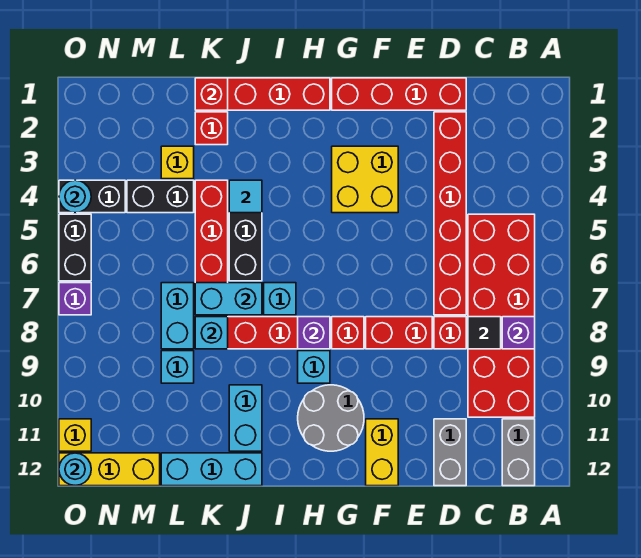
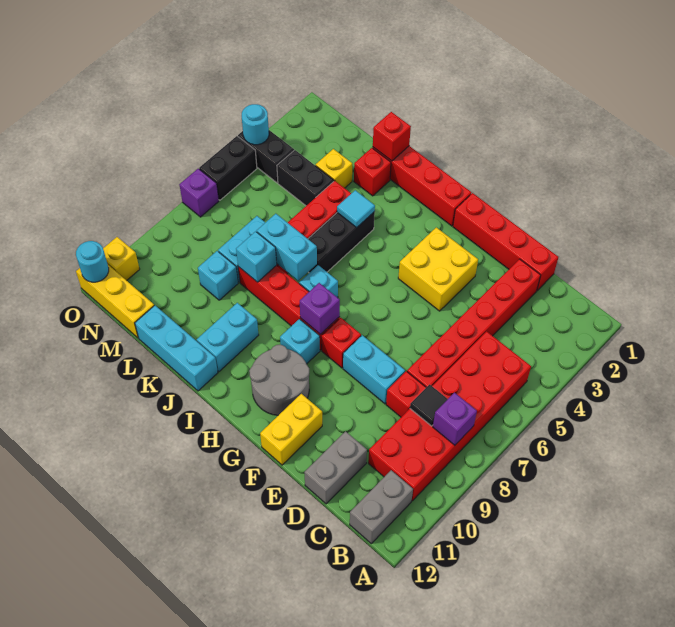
red brick E8:F8 level 1 -> cyan brick E8:F8 level 1

